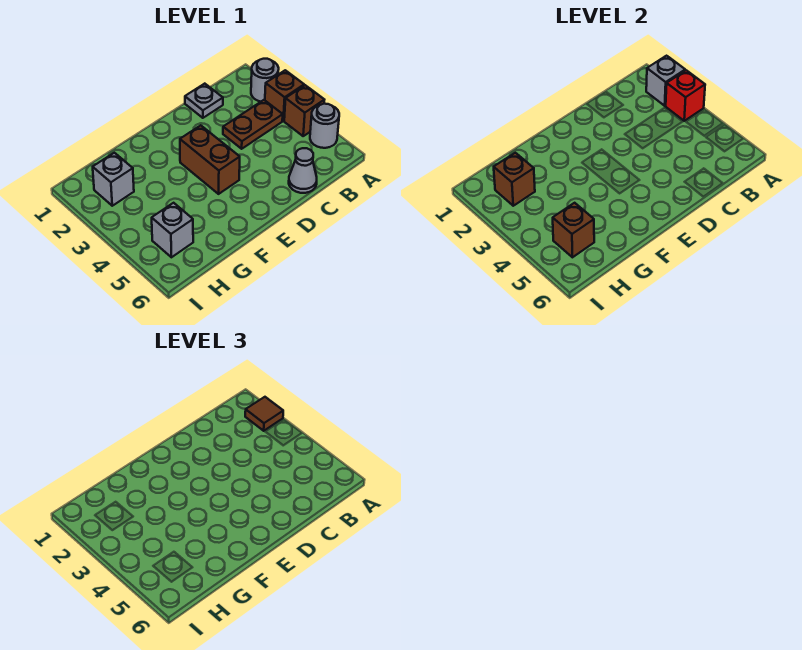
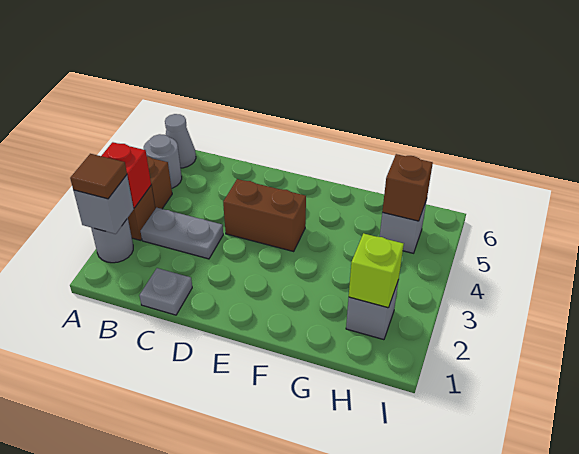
brown plate B3:C3 level 1 -> grey plate B3:C3 level 1
grey cone C6 level 1 -> grey cone A6 level 1
brown brick E3:E4 level 1 -> brown brick D4:E4 level 1
brown brick H2 level 2 -> lime brick H2 level 2

